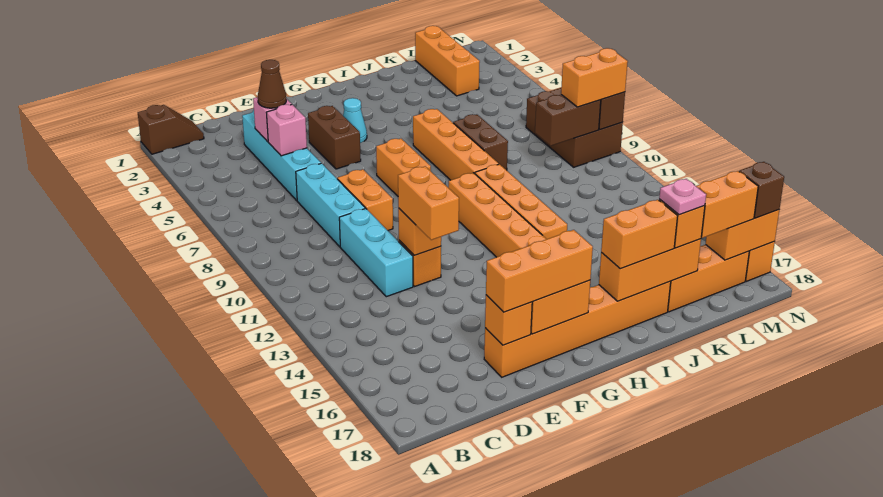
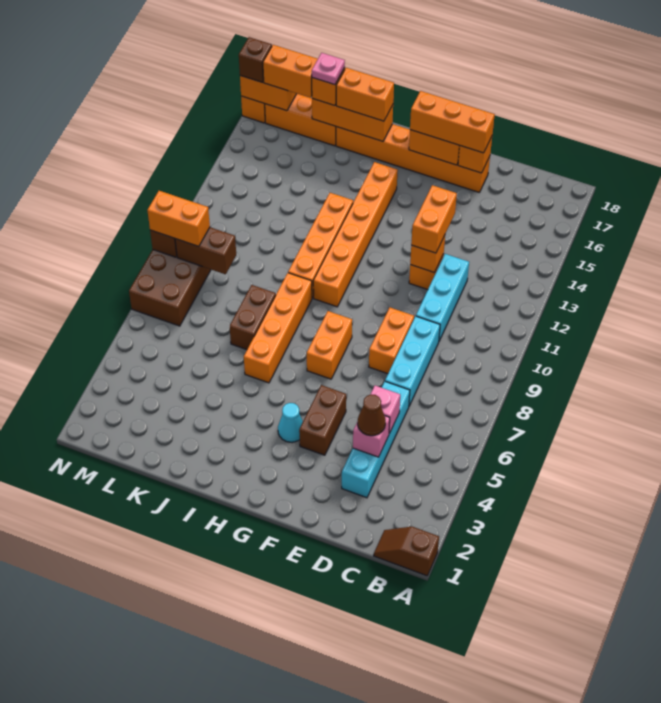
orange brick L1:L3 level 1 -> none

